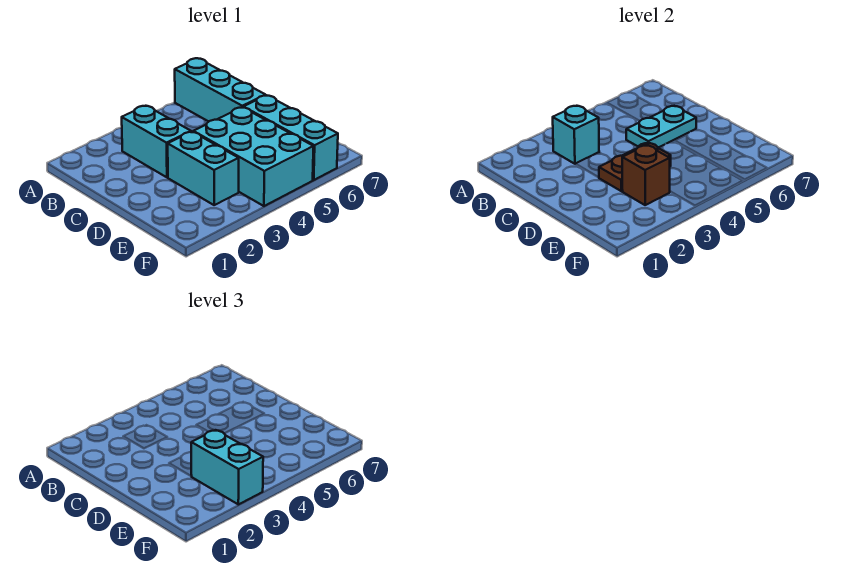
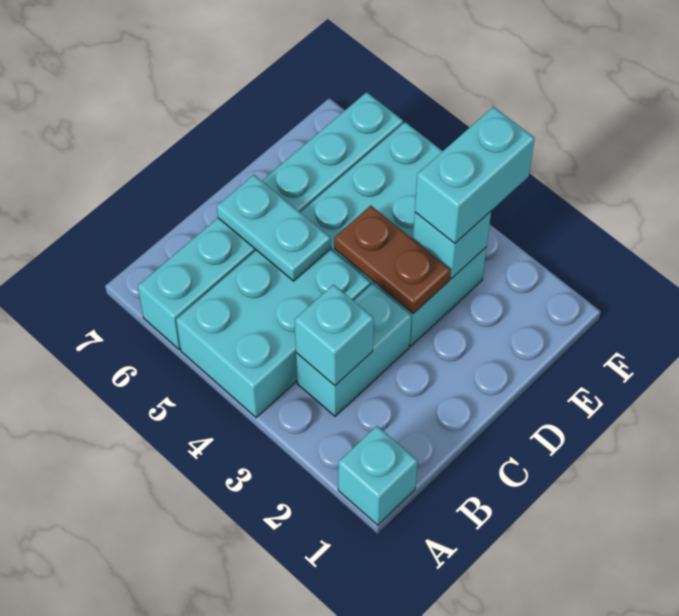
none -> cyan brick A1 level 1
none -> cyan brick A4:C5 level 1
brown brick E3 level 2 -> cyan brick E3 level 2

